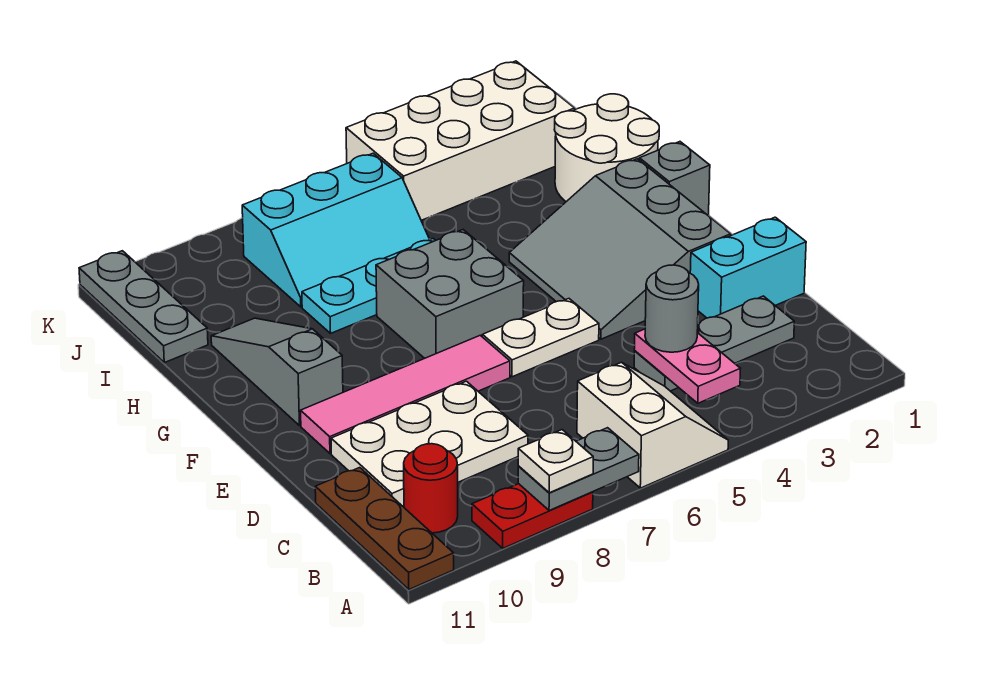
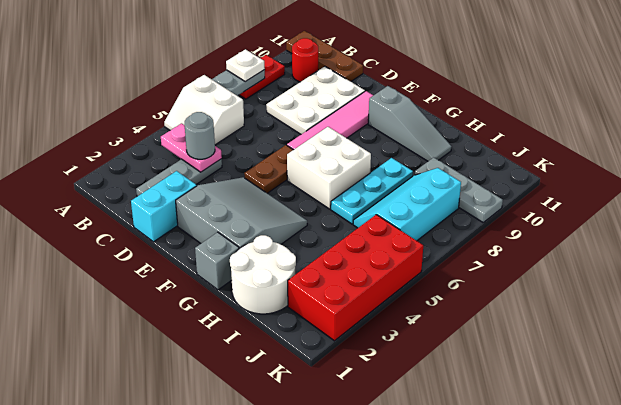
white plate E5:E6 level 1 -> brown plate E5:E6 level 1
grey brick F6:G7 level 1 -> white brick F6:G7 level 1
grey plate I11:K11 level 1 -> grey plate I9:K9 level 1
white brick J2:K5 level 1 -> red brick J2:K5 level 1

